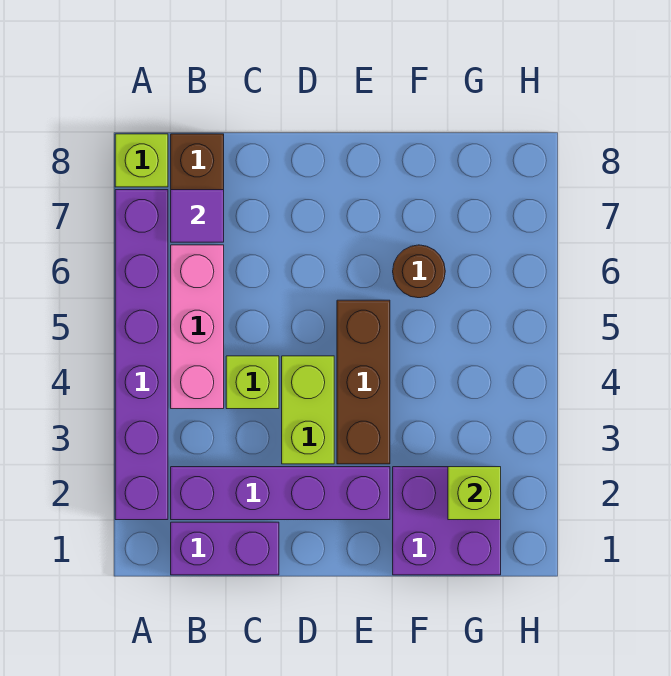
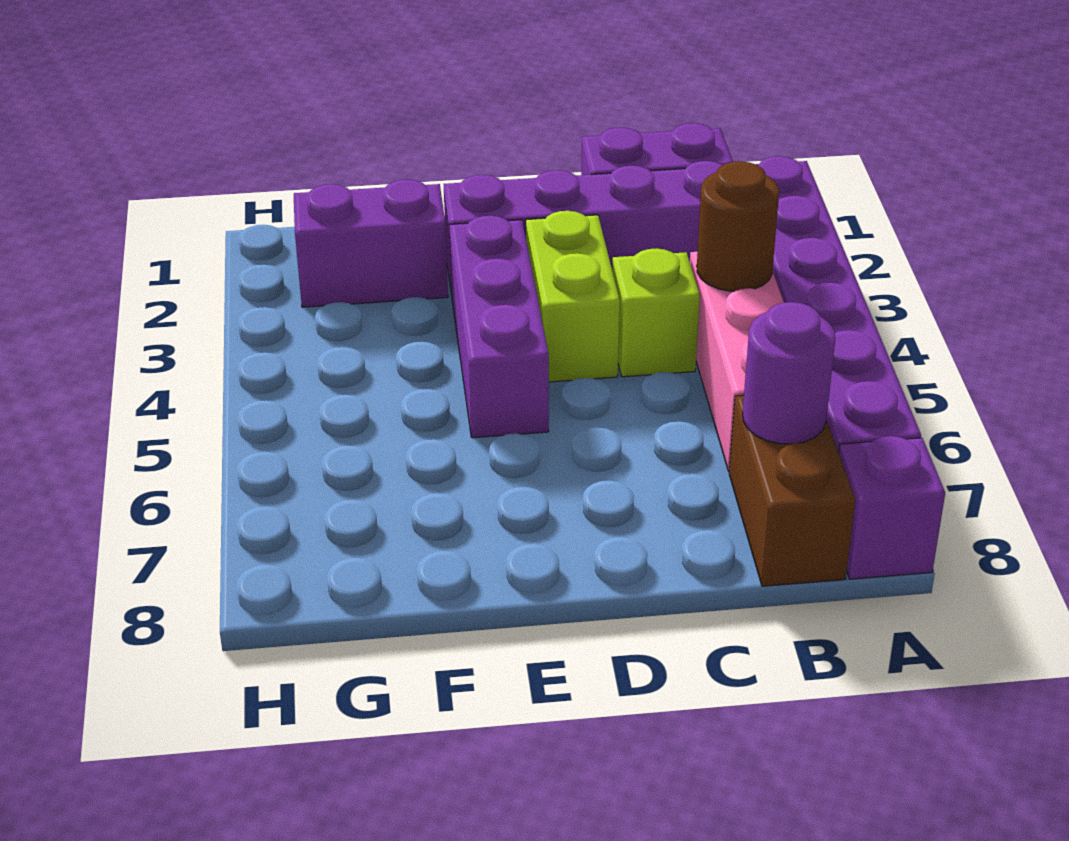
lime brick A8 level 1 -> purple brick A8 level 1
purple tile B7 level 2 -> purple round brick B7 level 2
brown brick E3:E5 level 1 -> purple brick E3:E5 level 1
purple brick F1:G2 level 1 -> purple brick F2:G2 level 1
brown round brick F6 level 1 -> brown round brick B4 level 2
lime brick G2 level 2 -> none

